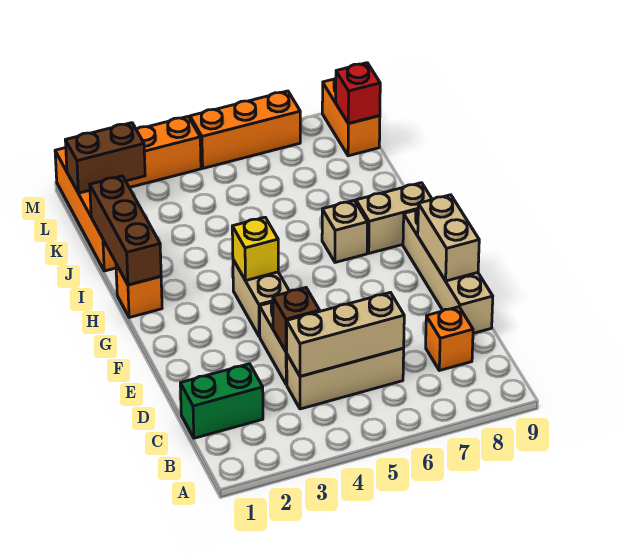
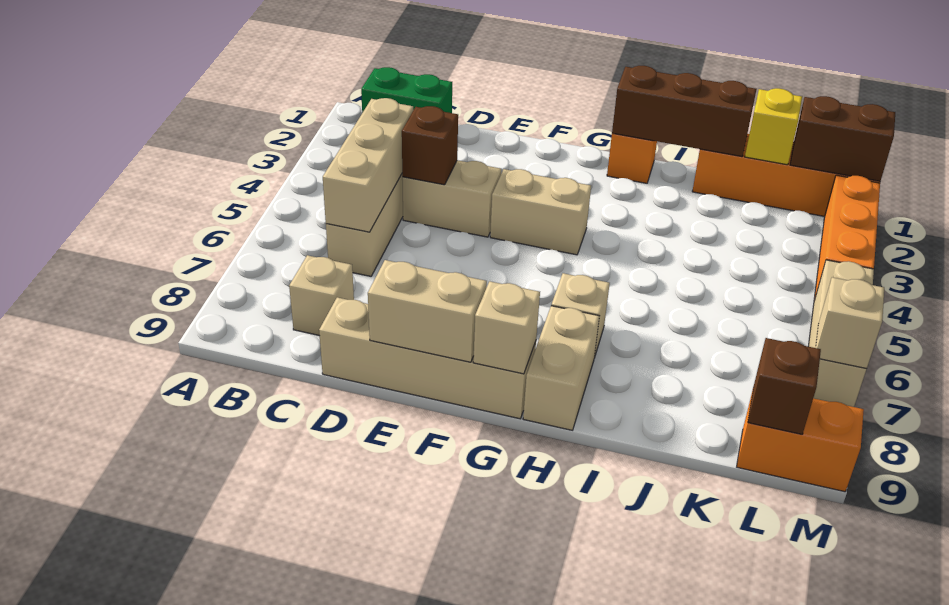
green brick C1:C2 level 1 -> green brick B1:C1 level 1
orange brick C8 level 1 -> tan brick C8 level 1
yellow brick G4 level 2 -> yellow brick K1 level 2
none -> tan brick G9 level 2
brown brick L1:L2 level 2 -> brown brick L1:M1 level 2
red brick L9 level 2 -> brown brick L9 level 2
orange brick M5:M7 level 1 -> tan brick M5:M7 level 1
none -> tan brick M7 level 2

